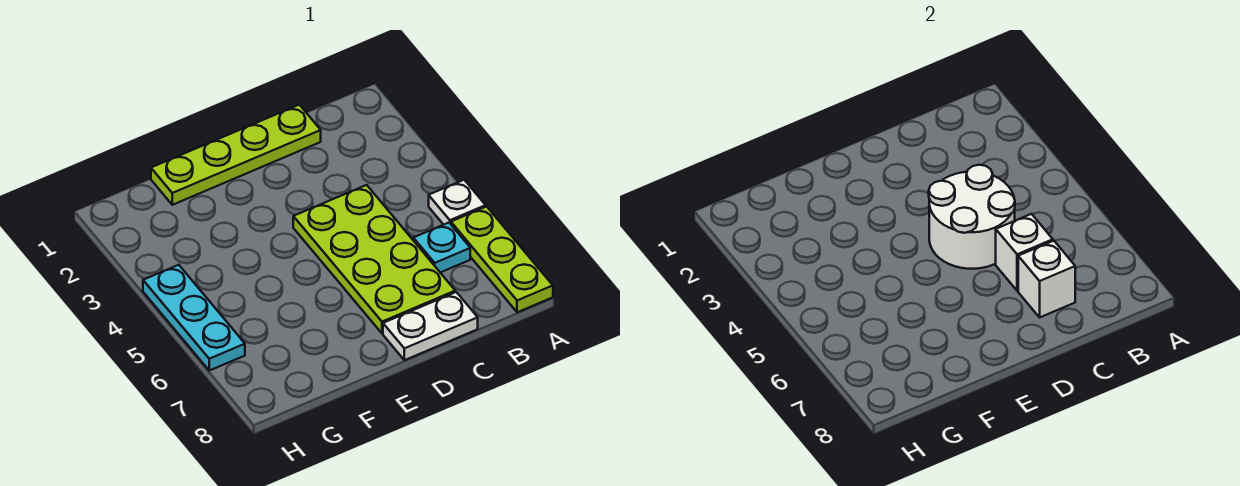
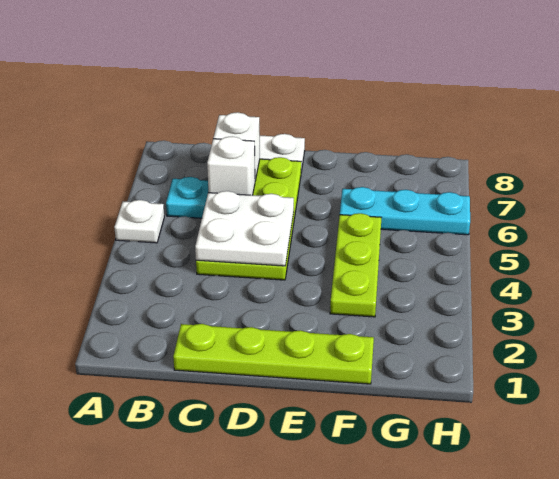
lime plate A6:A8 level 1 -> lime plate F3:F5 level 1
white round brick C4:D5 level 2 -> white plate C4:D5 level 2
cyan plate H4:H6 level 1 -> cyan plate F6:H6 level 1

